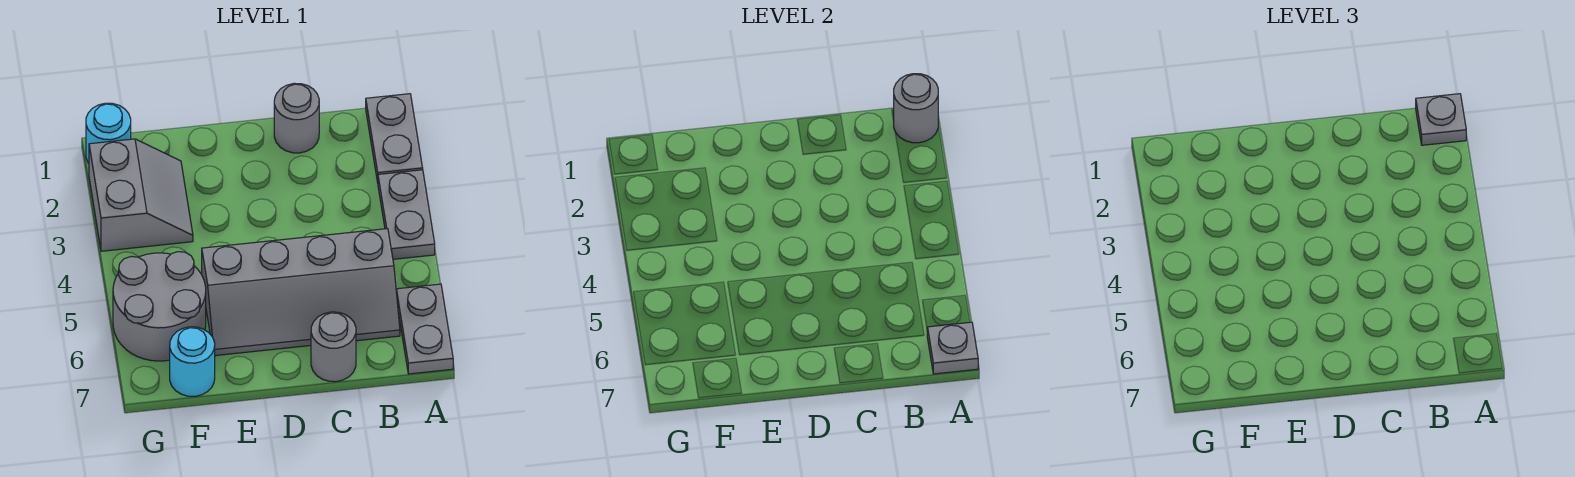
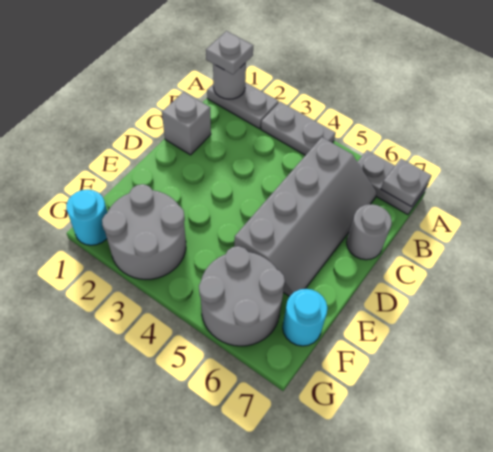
grey round brick C1 level 1 -> grey brick C1 level 1
grey slope F2:G3 level 1 top G -> grey round brick F2:G3 level 1

